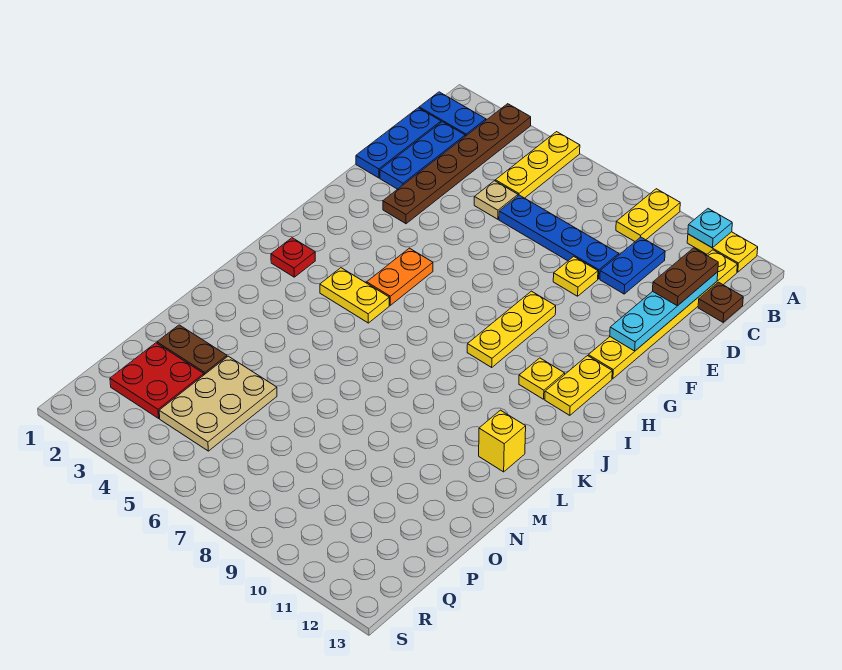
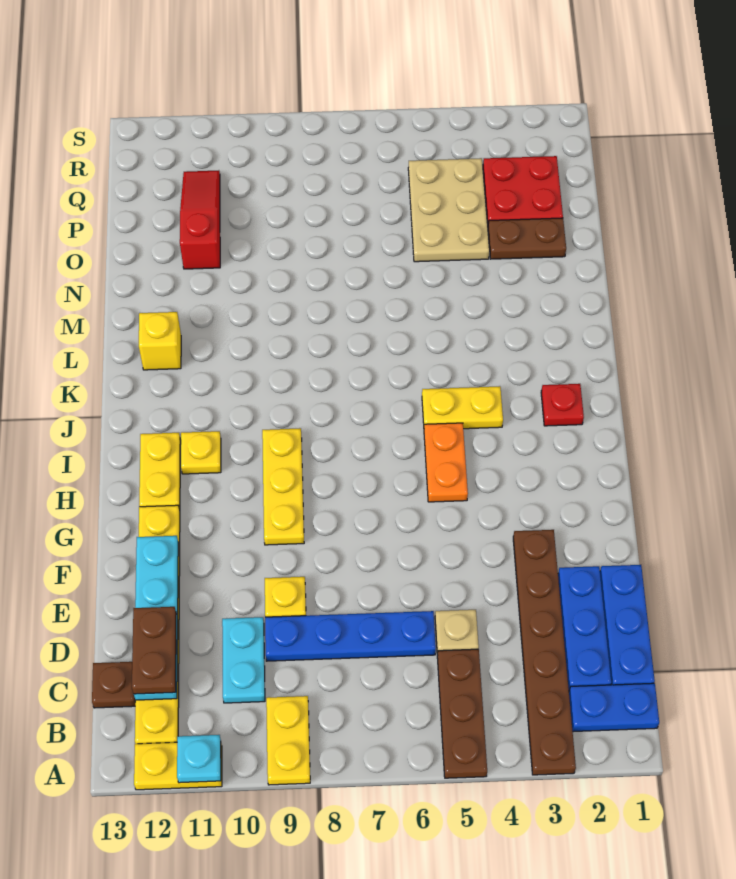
yellow plate A5:C5 level 1 -> brown plate A5:C5 level 1
blue plate C10:D10 level 1 -> cyan plate C10:D10 level 1
none -> red slope O11:Q11 level 1 top O

